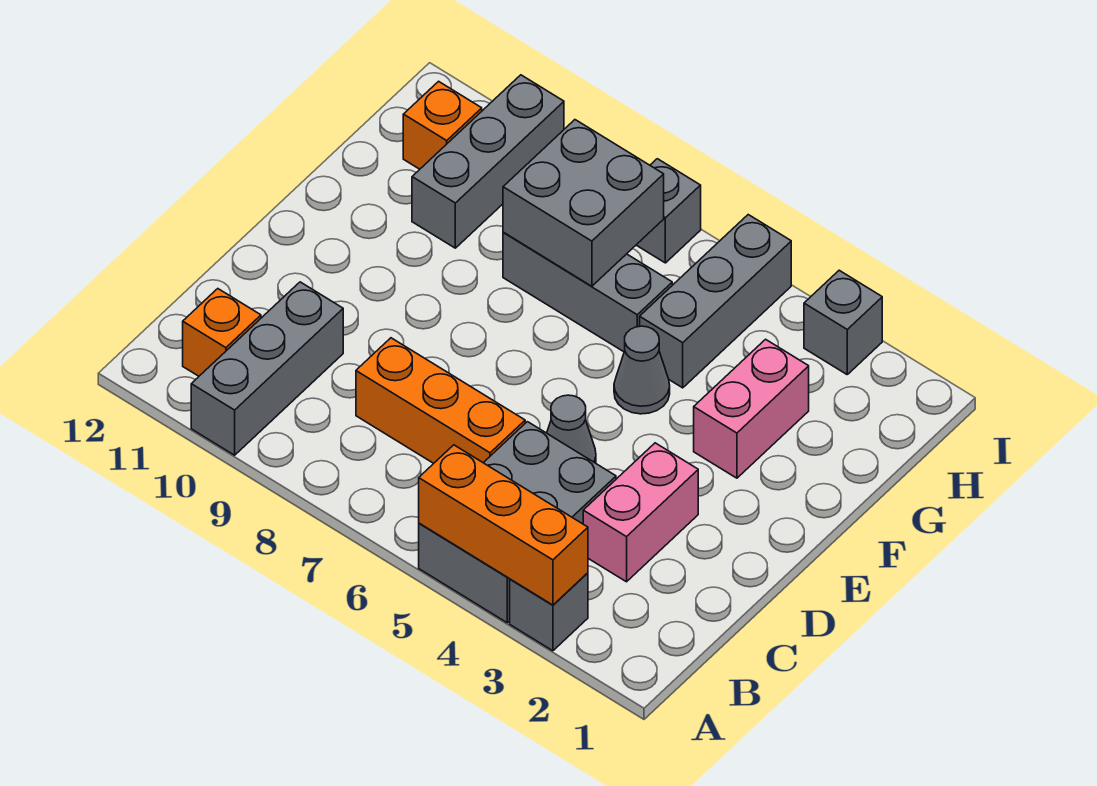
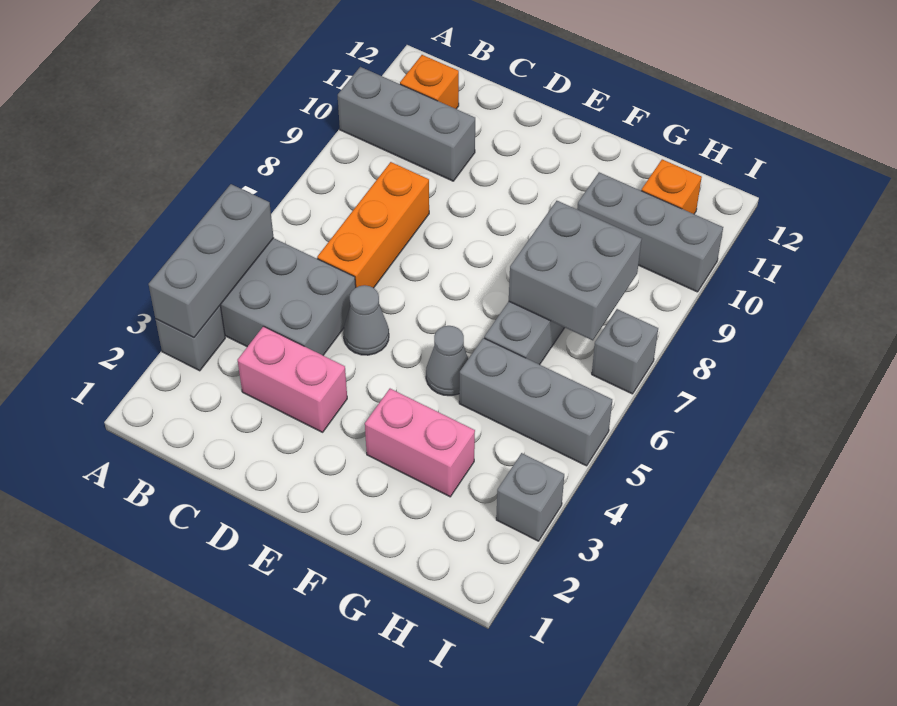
orange brick A3:A5 level 2 -> grey brick A3:A5 level 2

